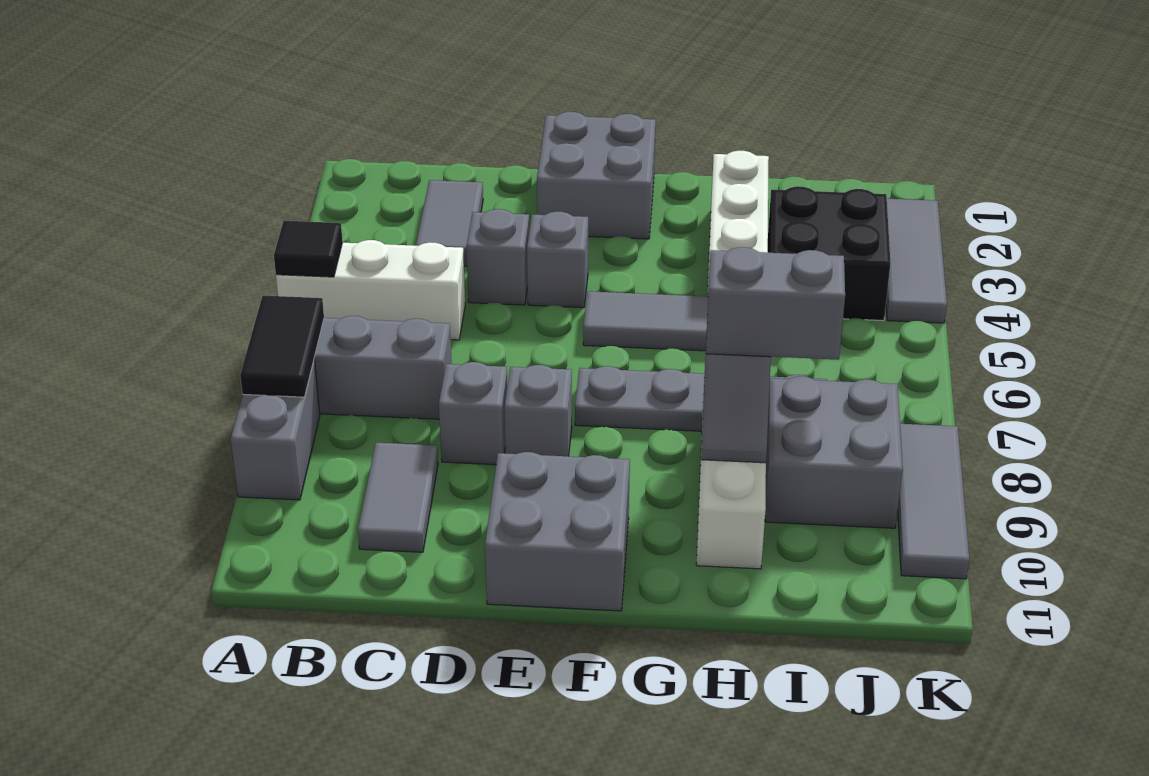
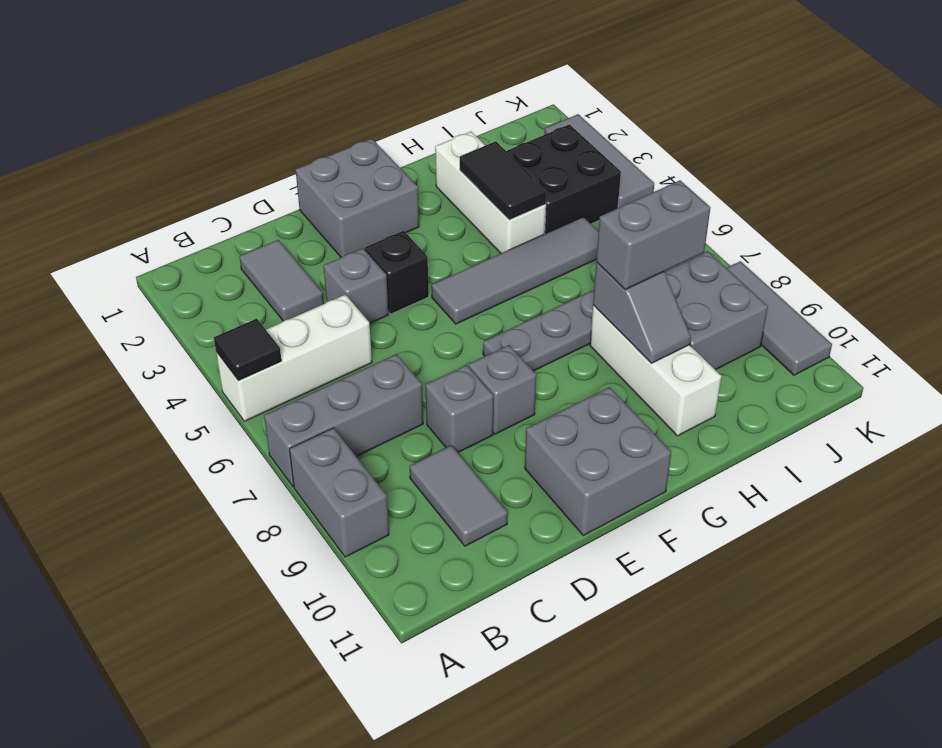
black tile A7:A8 level 2 -> black tile H3:H4 level 2
grey brick E4 level 1 -> black brick E4 level 1

